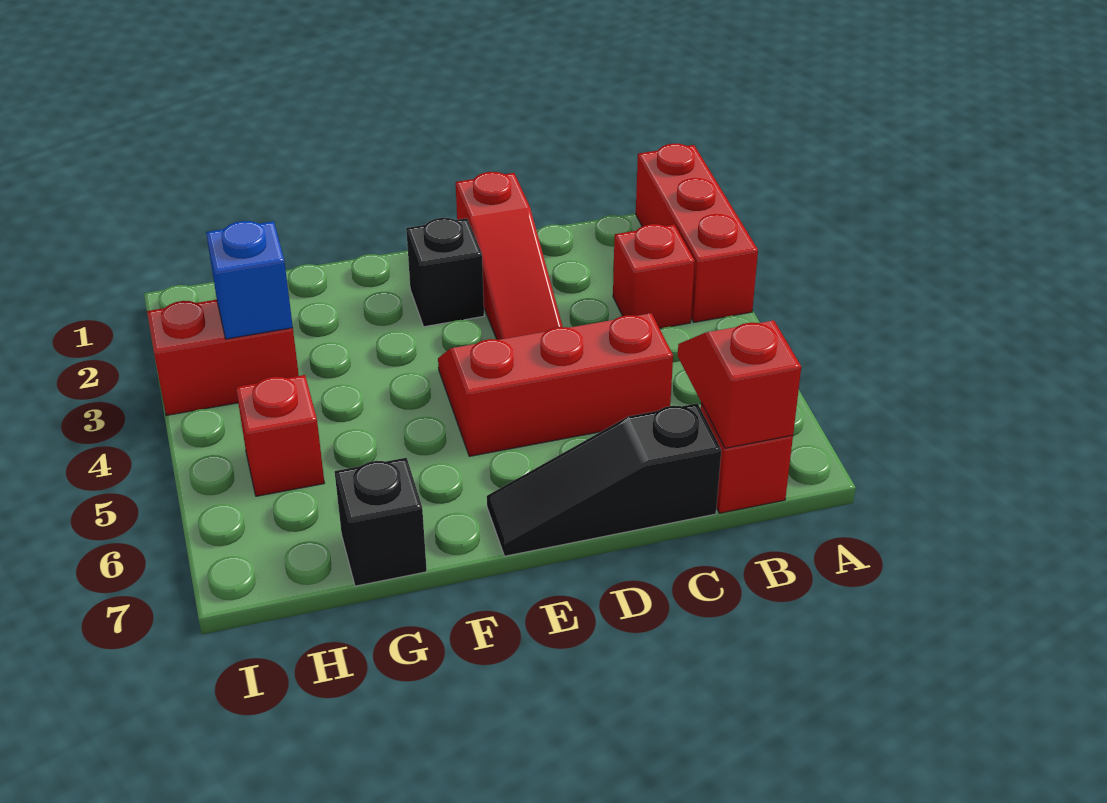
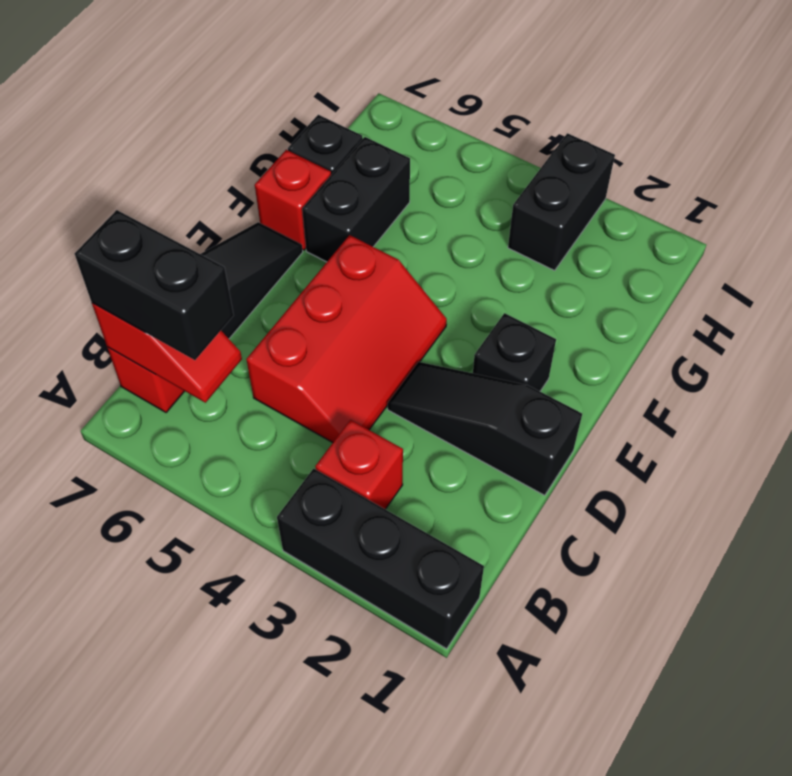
red brick A1:A3 level 1 -> black brick A1:A3 level 1
none -> black brick B6:B7 level 3
red slope D1:D3 level 1 top 1 -> black slope D1:D3 level 1 top 1
none -> black brick F6:G6 level 1
red brick H3:I3 level 1 -> black brick H3:I3 level 1
blue brick H3 level 2 -> none
red brick H5 level 1 -> red brick F7 level 1

